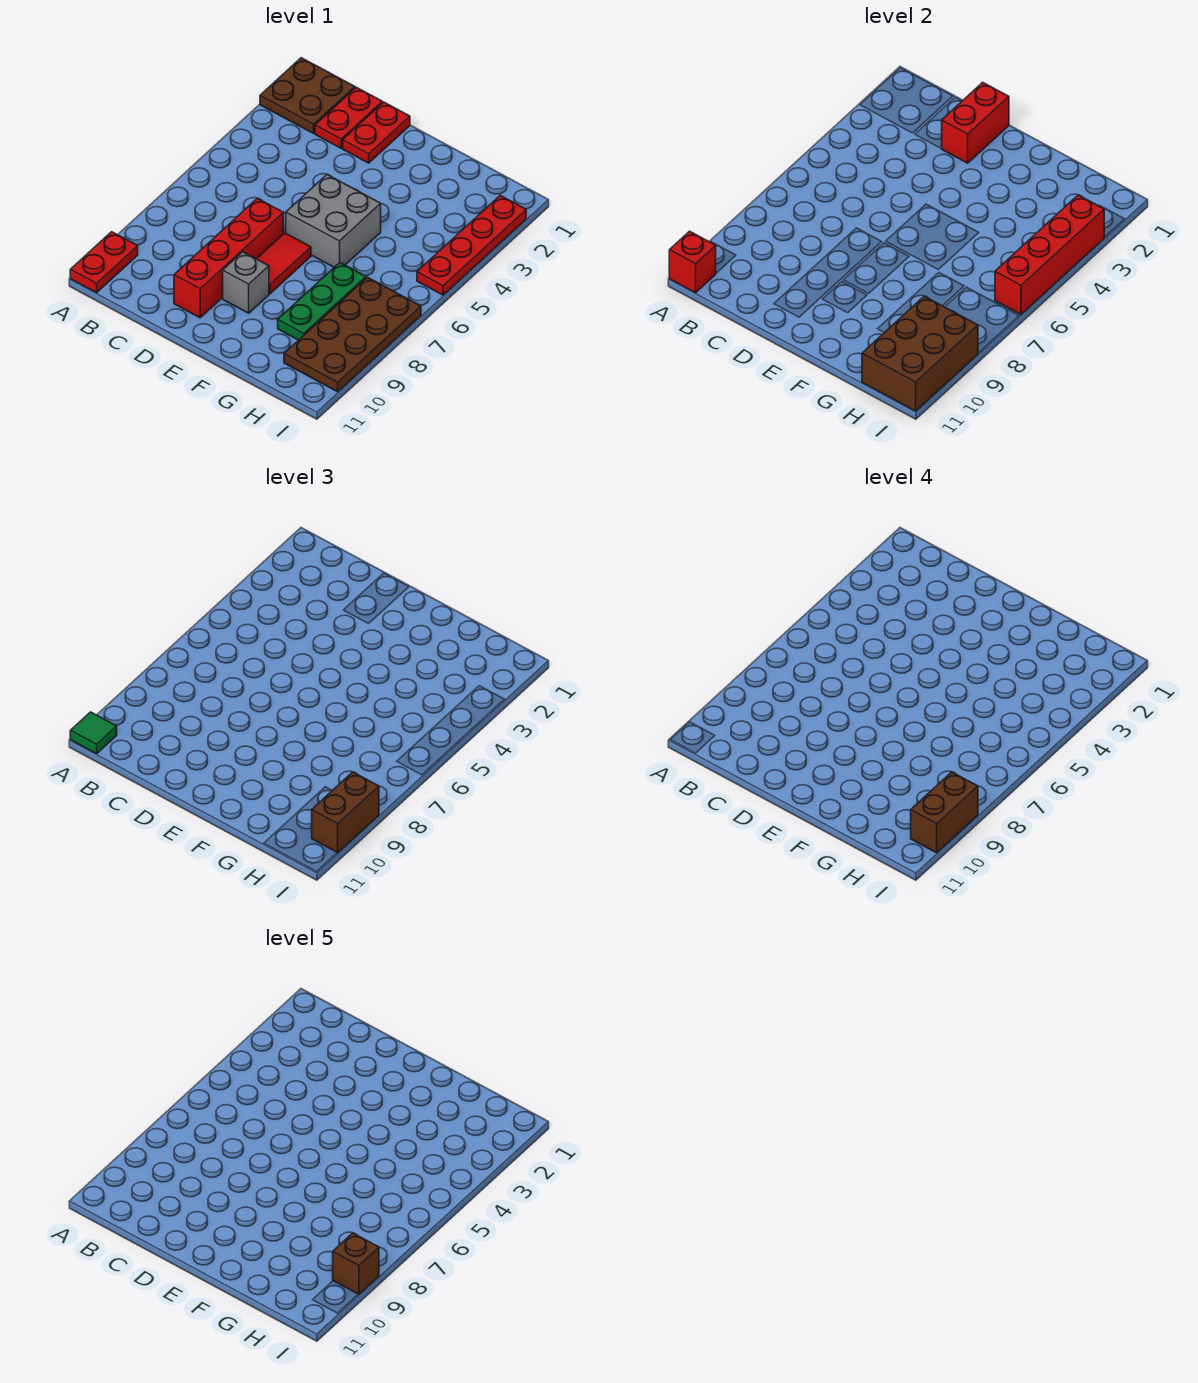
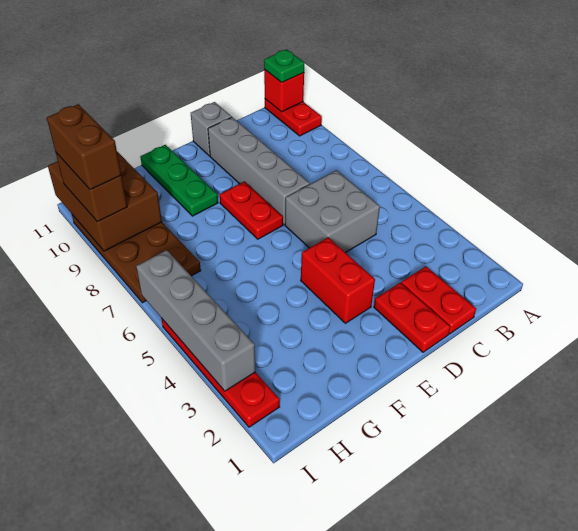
brown plate A1:B2 level 1 -> none
green tile A11 level 3 -> green plate A11 level 3
red brick D1:D2 level 2 -> red brick E3:E4 level 1
red brick D7:D10 level 1 -> grey brick D7:D10 level 1
grey brick E5:F6 level 1 -> grey brick C5:D6 level 1
red tile E7:E8 level 1 -> red plate E7:E8 level 1
grey brick E9 level 1 -> grey brick D11 level 1
green plate G7:G9 level 1 -> green plate F9:F11 level 1
red brick I3:I6 level 2 -> grey brick I3:I6 level 2
brown brick I9 level 5 -> none

